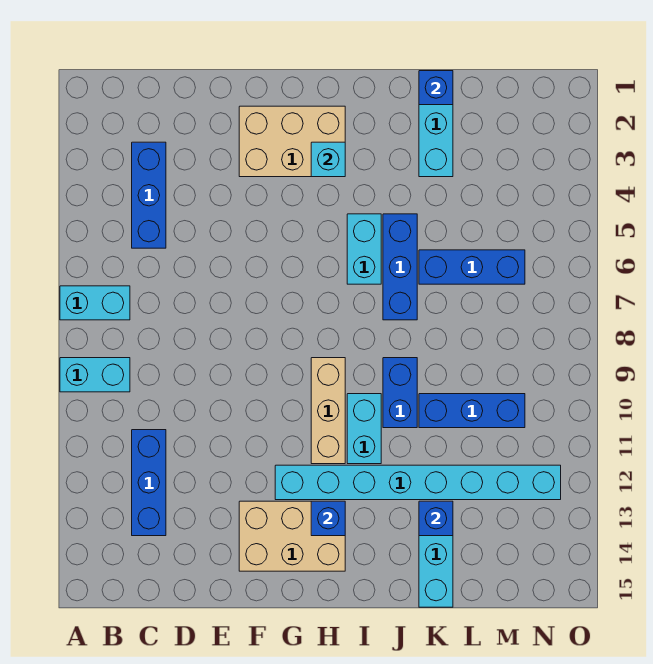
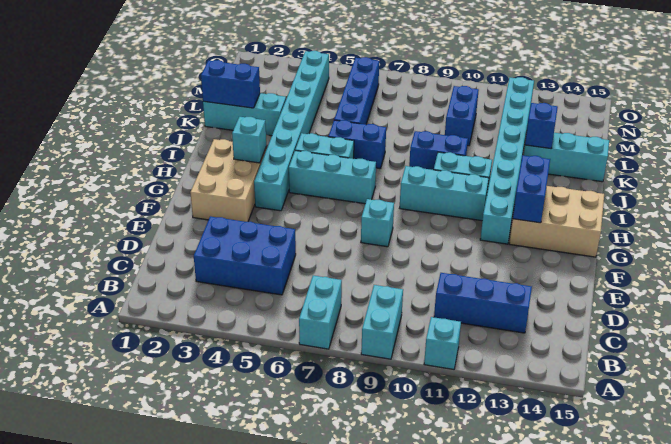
none -> cyan brick A11 level 1
blue brick C3:C5 level 1 -> blue brick C3:D5 level 1
none -> cyan brick F8 level 1
tan brick F13:H14 level 1 -> tan brick G13:H15 level 1
none -> cyan brick G4:N4 level 1
none -> cyan brick H5:H7 level 1
tan brick H9:H11 level 1 -> cyan brick H9:H11 level 1
blue brick H13 level 2 -> blue brick G13:H13 level 2
blue brick J5:J7 level 1 -> blue brick J6:J7 level 1
blue brick K1 level 2 -> blue brick K1:K2 level 2
blue brick K6:M6 level 1 -> blue brick K6:N6 level 1
blue brick K10:M10 level 1 -> blue brick L10:M10 level 1

